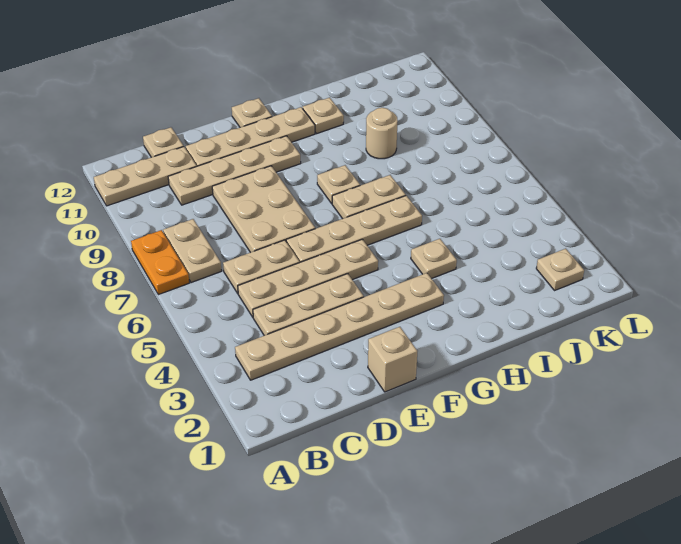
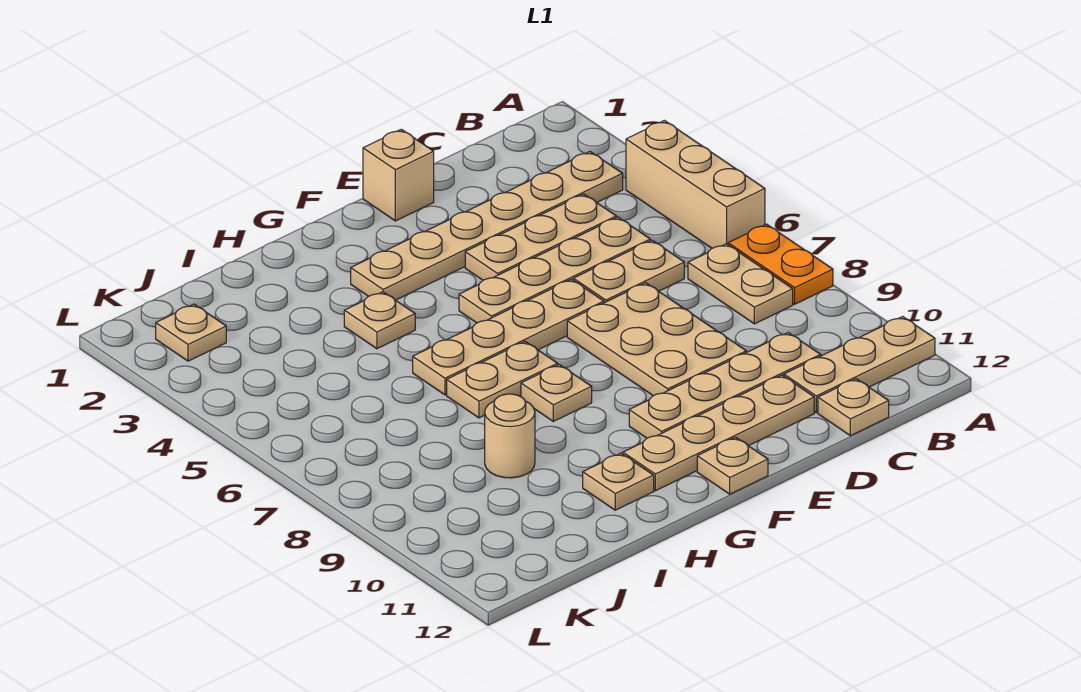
none -> tan brick A4:A6 level 1

